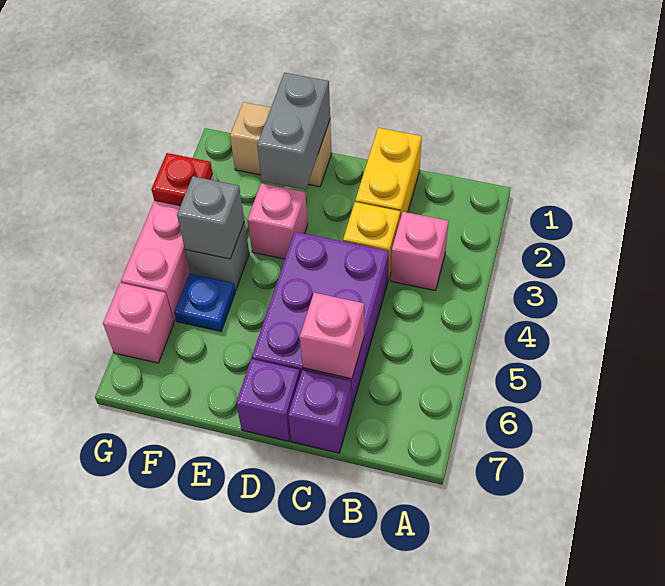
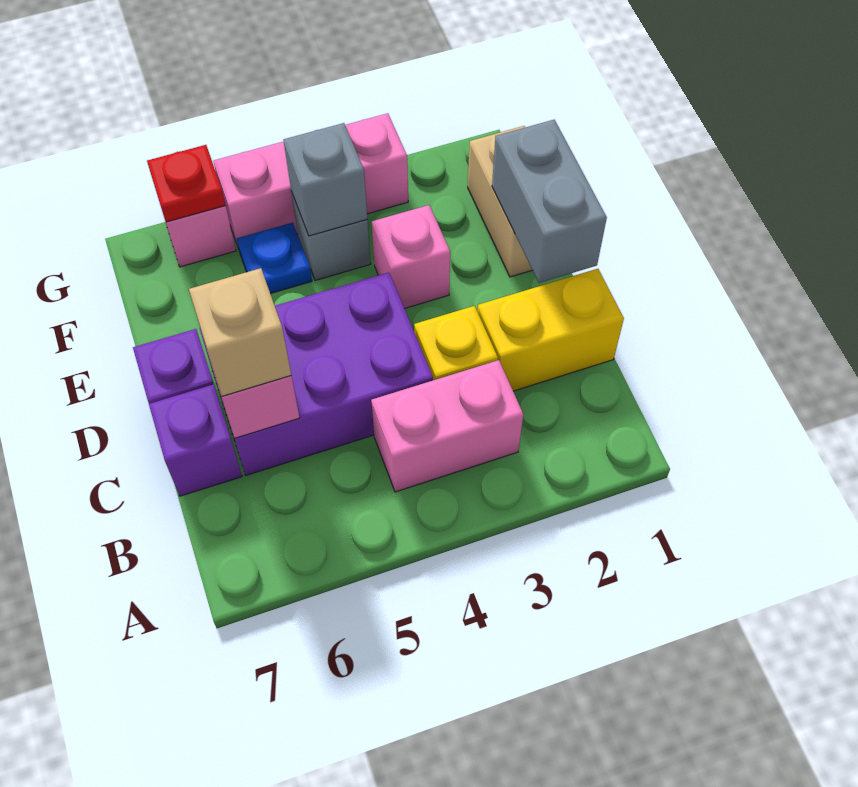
pink brick B3 level 1 -> pink brick B3:B4 level 1
none -> tan brick C6 level 3
grey brick E1:E2 level 2 -> grey brick D1:E1 level 2
red plate G3 level 2 -> red plate G6 level 2

